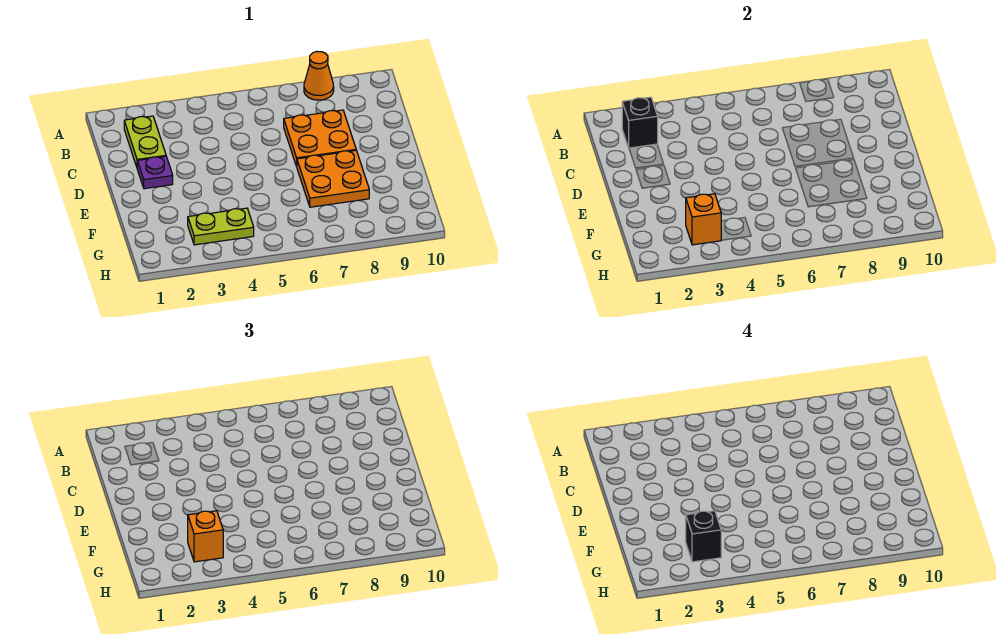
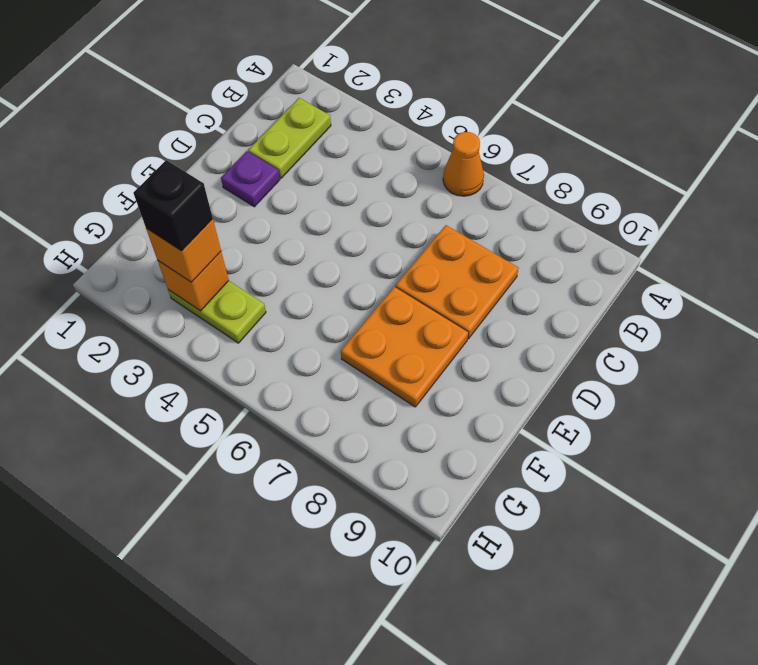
orange cone A8 level 1 -> orange cone A6 level 1
black brick B2 level 2 -> none

